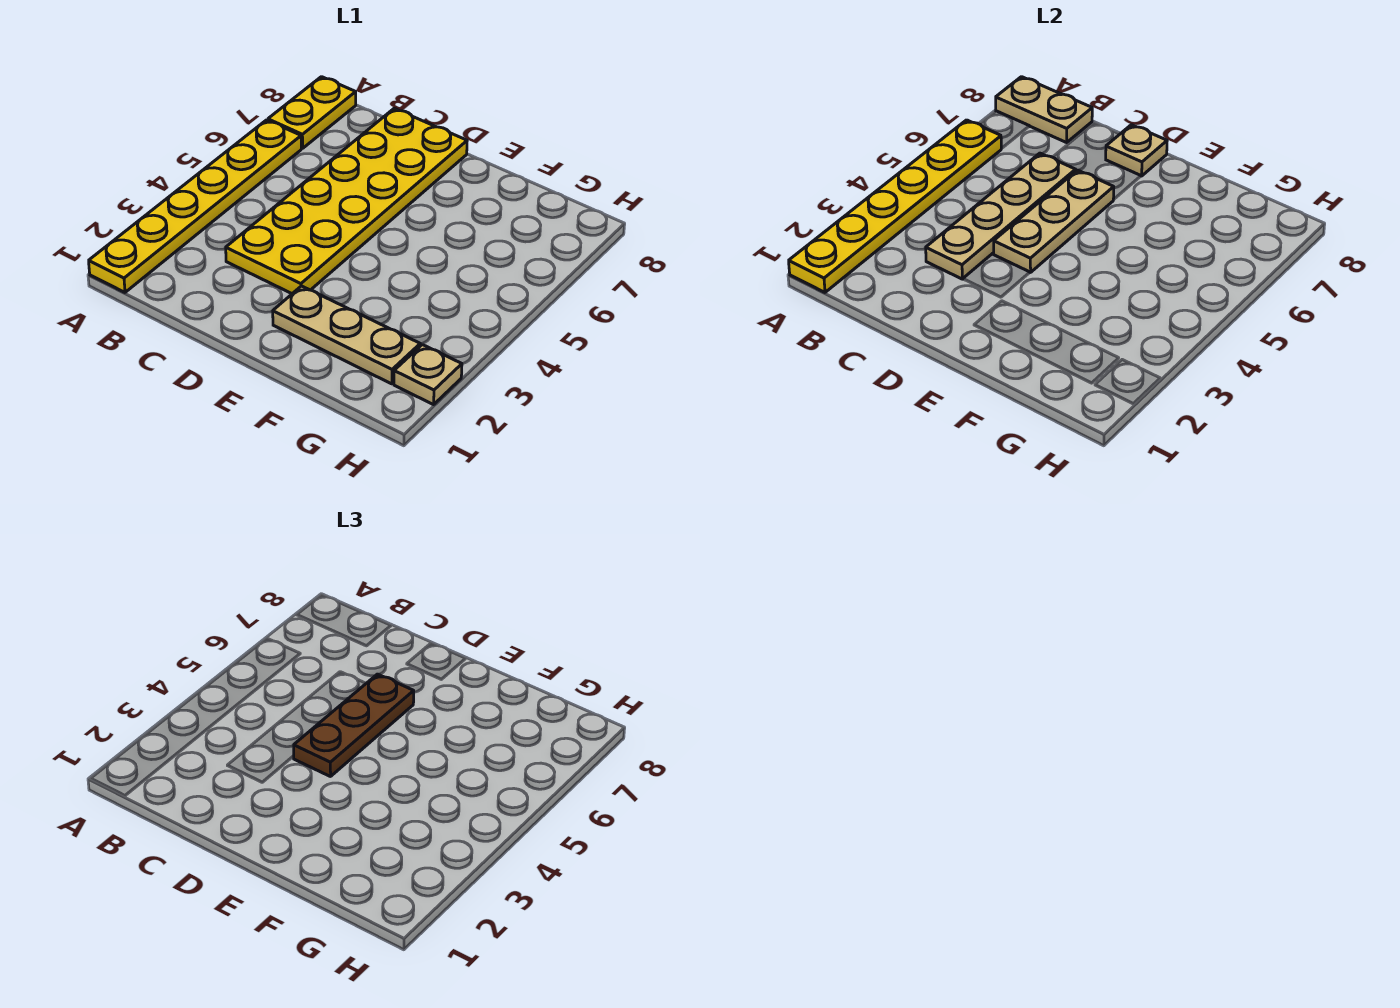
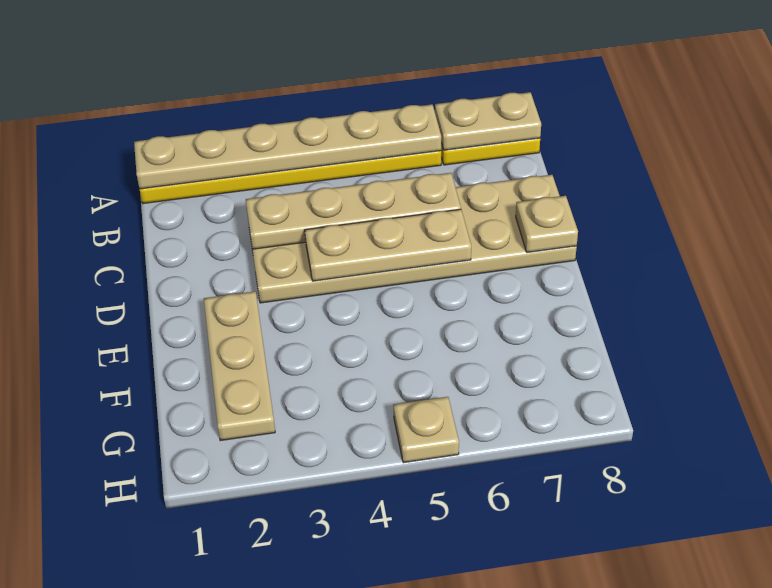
yellow plate A1:A6 level 2 -> tan plate A1:A6 level 2
tan plate A8:B8 level 2 -> tan plate A7:A8 level 2
yellow plate C3:D8 level 1 -> tan plate C3:D8 level 1
brown plate D4:D6 level 3 -> none
tan plate H2 level 1 -> tan plate H5 level 1

